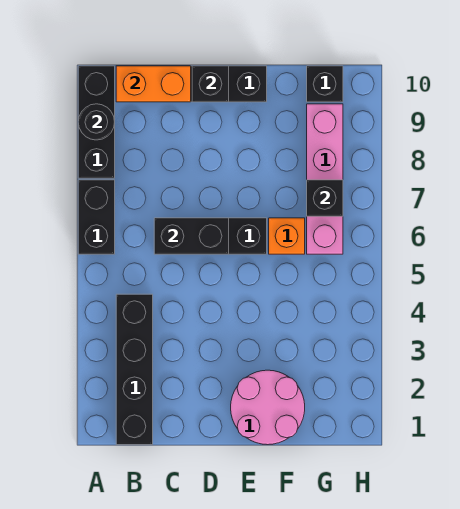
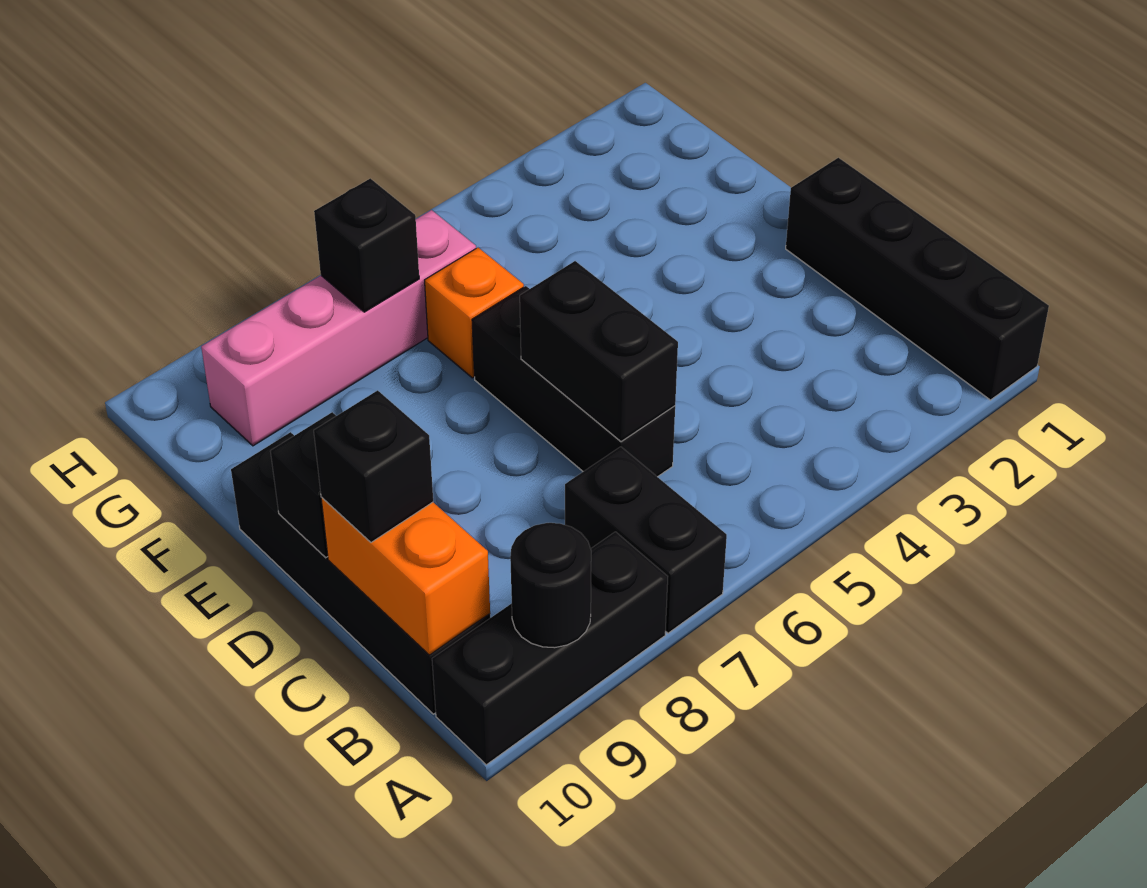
black brick A6:A7 level 1 -> black brick A7:B7 level 1
black brick B1:B4 level 1 -> black brick A1:D1 level 1
pink round brick E1:F2 level 1 -> none
black brick G10 level 1 -> black brick C10 level 3

